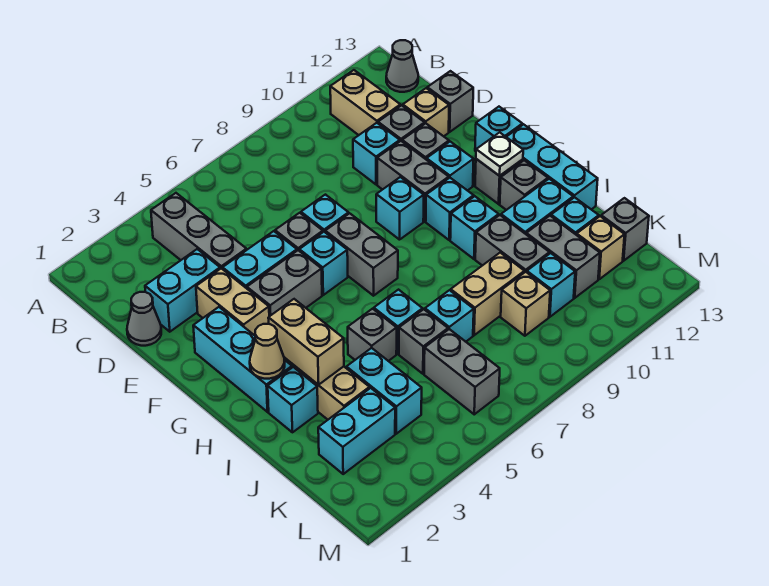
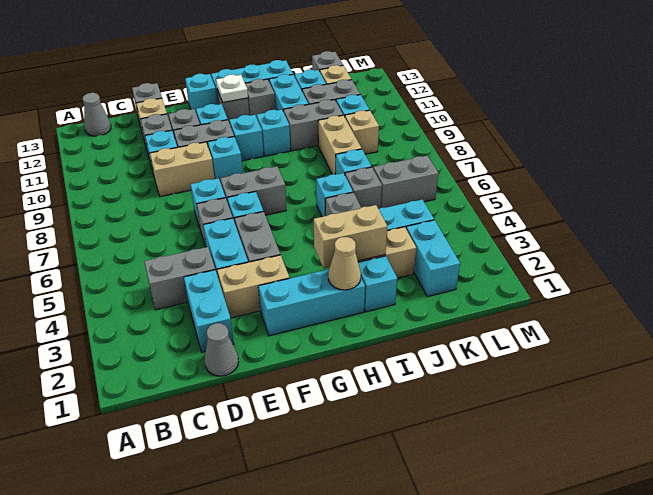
grey brick B4:D4 level 1 -> grey brick C4:D4 level 1
tan brick B11:C11 level 1 -> tan brick D9:E9 level 1

